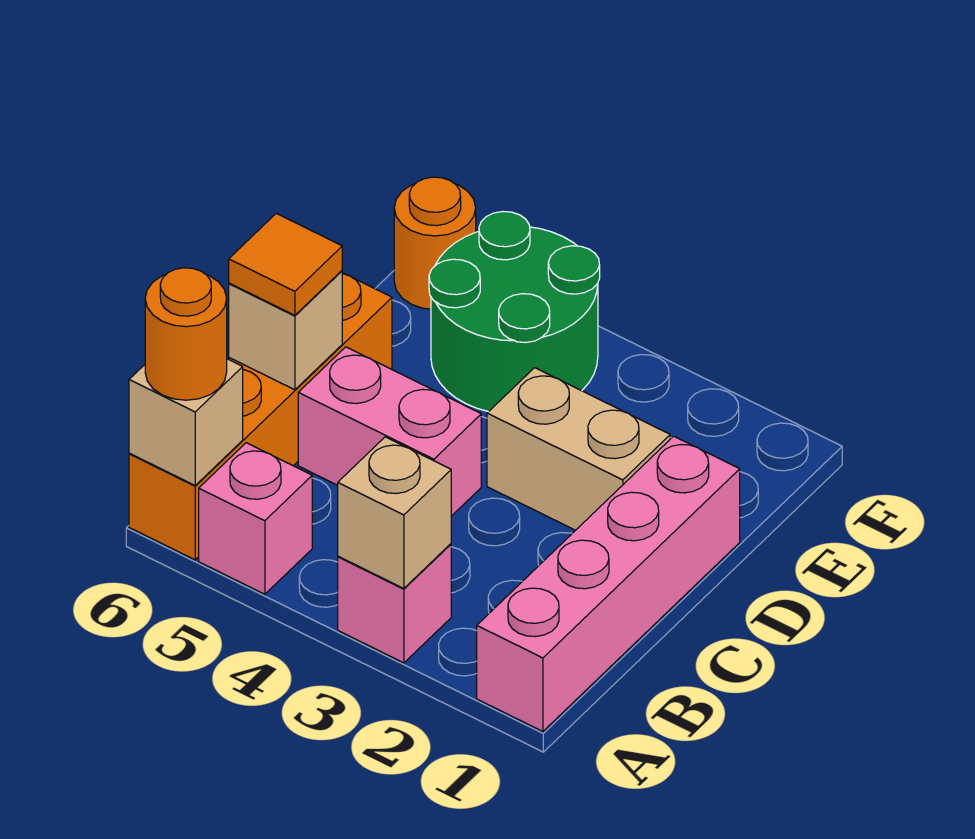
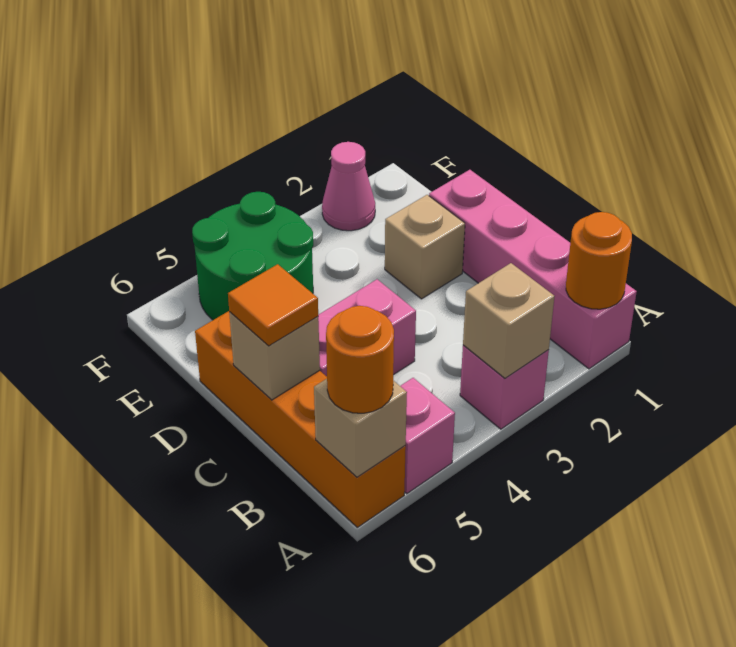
tan brick D2:D3 level 1 -> tan brick D2 level 1
none -> pink cone F2 level 1
orange round brick F6 level 1 -> orange round brick A1 level 2

